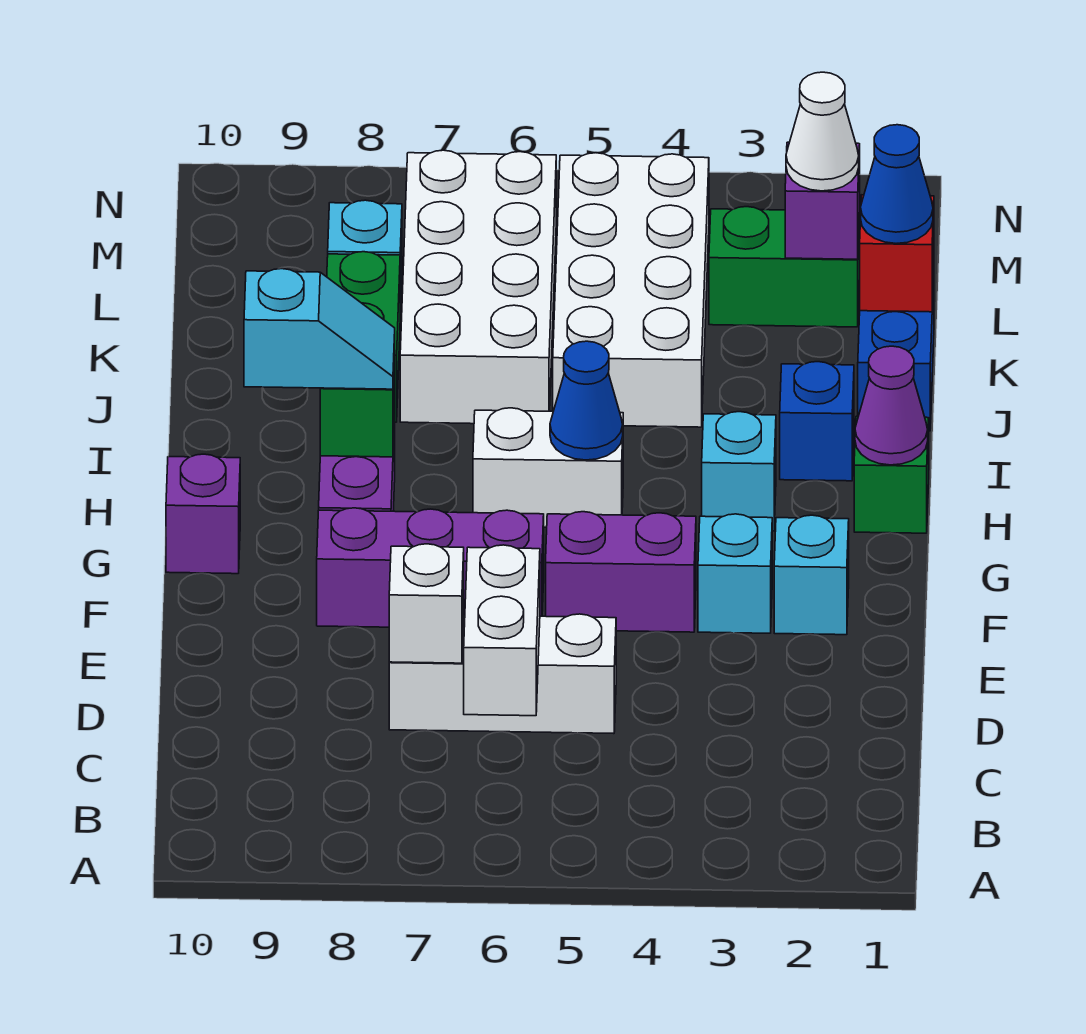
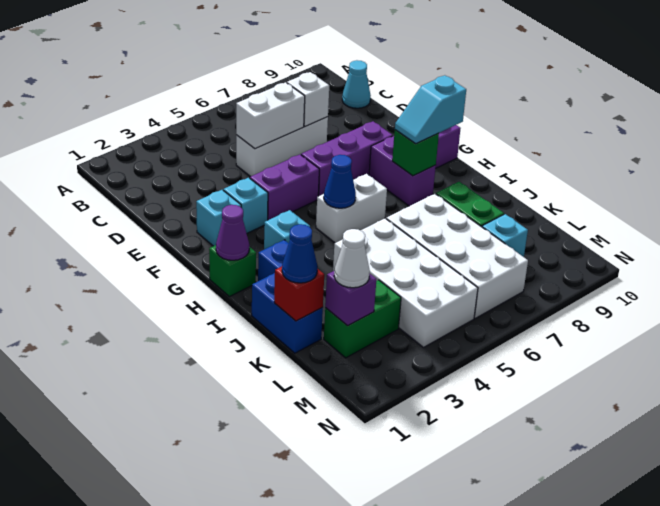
white brick C6:D6 level 2 -> white brick D5:D6 level 2
none -> cyan cone C10 level 1

